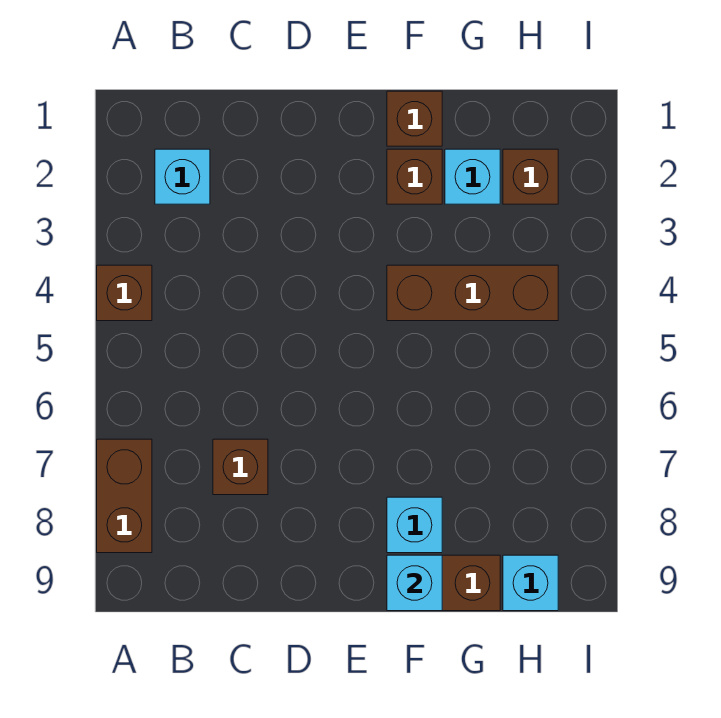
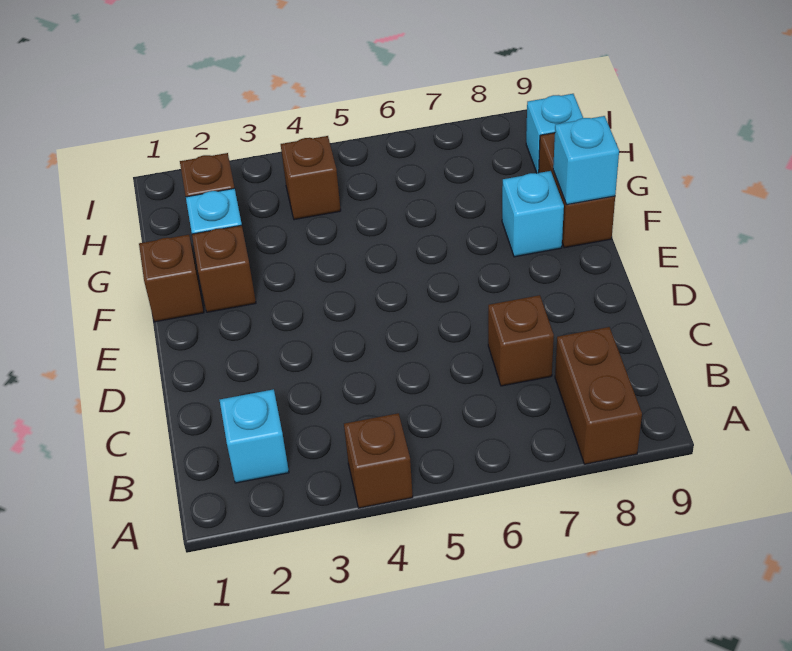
brown brick A7:A8 level 1 -> brown brick A8:B8 level 1
brown brick F4:H4 level 1 -> brown brick H4 level 1

